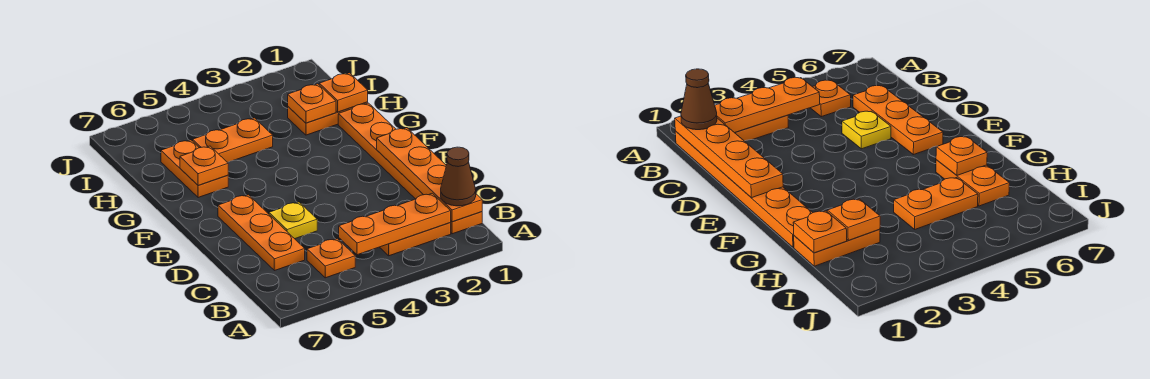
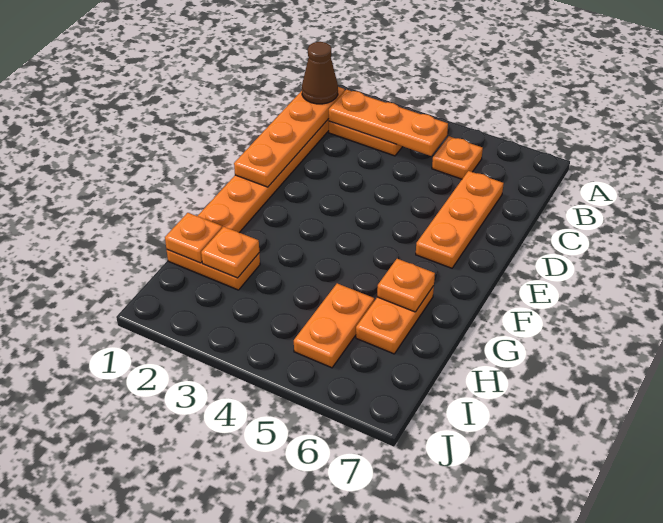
yellow plate D5 level 1 -> none
orange plate H4:H5 level 1 -> orange plate H5:I5 level 1

